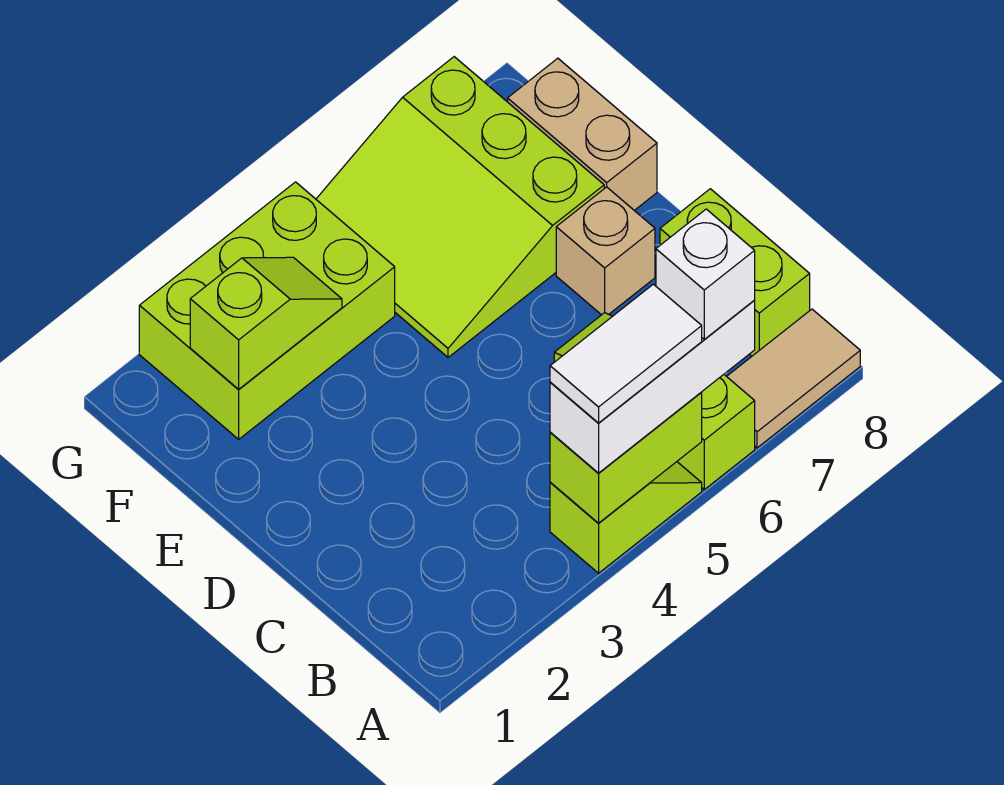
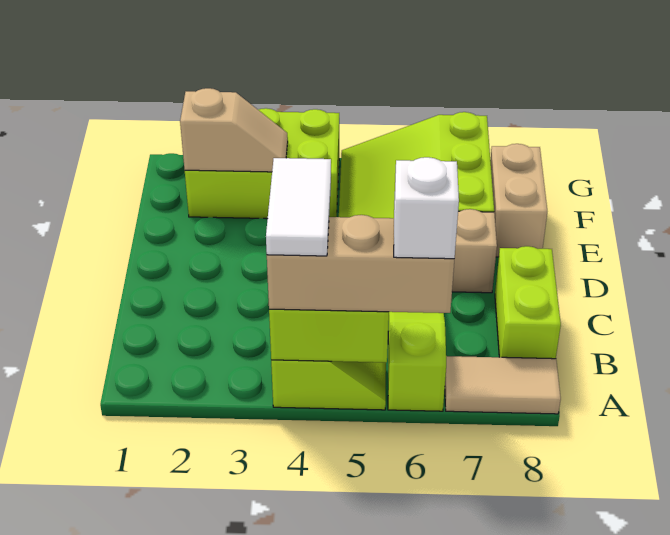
white brick A4:A6 level 3 -> tan brick A4:A6 level 3
white tile A4:A5 level 4 -> white tile A4:B4 level 4
lime slope F2:F3 level 2 top 2 -> tan slope F2:F3 level 2 top 2

